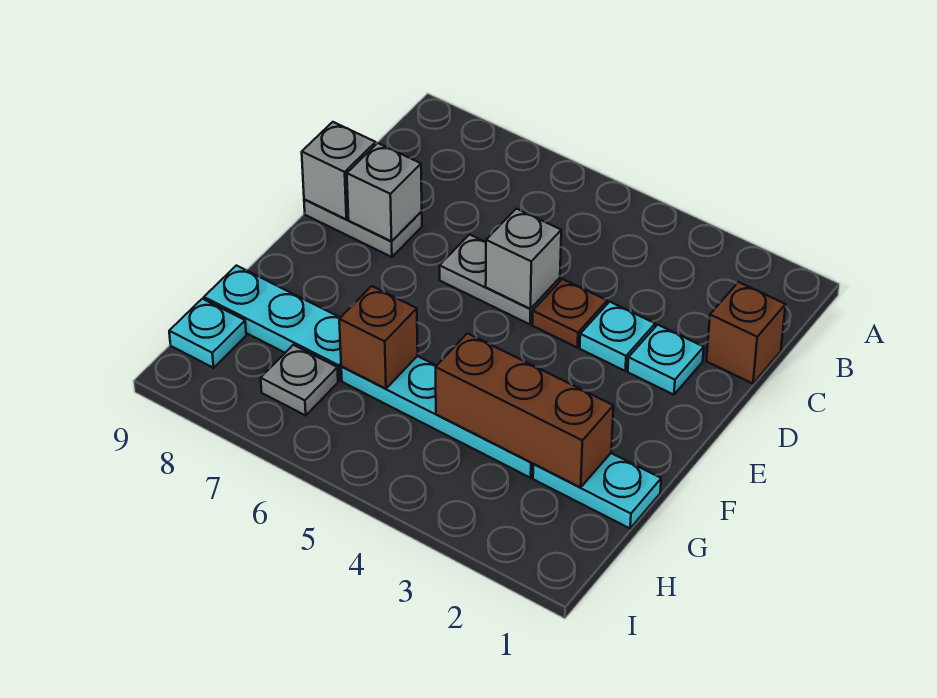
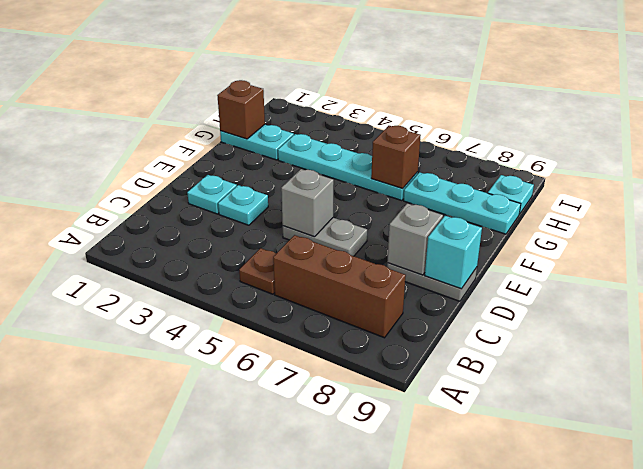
brown brick C1 level 1 -> brown brick G1 level 2
brown plate D4 level 1 -> brown plate B5 level 1
grey brick D9 level 2 -> cyan brick D9 level 2
brown brick G2:G4 level 2 -> brown brick B6:B8 level 1
grey plate H7 level 1 -> none

